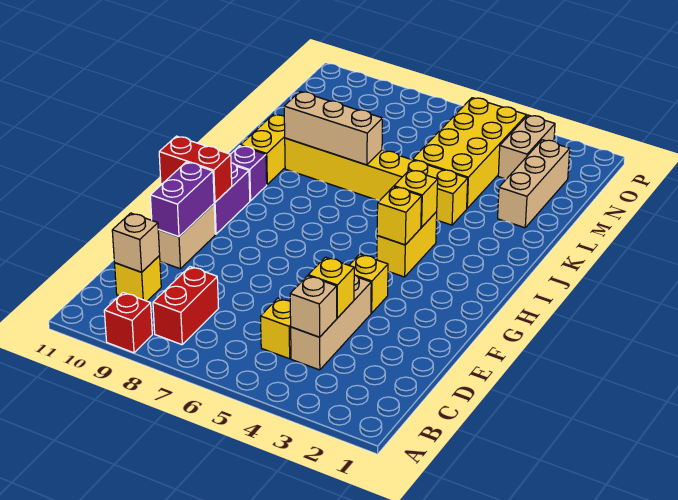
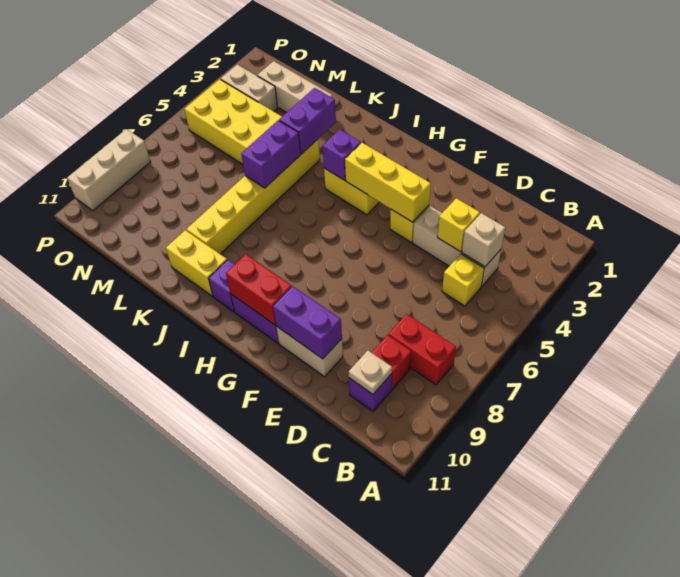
red brick A9 level 1 -> red brick C9 level 1
yellow brick C10 level 1 -> purple brick C10 level 1
tan brick C10 level 2 -> tan plate C10 level 2
red brick G10:G11 level 2 -> red brick G10:H10 level 2
yellow brick H4 level 2 -> yellow brick F4:H4 level 2
yellow brick I4 level 2 -> purple brick I4 level 2
none -> purple brick K3:K4 level 2
none -> purple brick K5:K6 level 2
tan brick K7:K9 level 2 -> tan brick P8:P10 level 1

